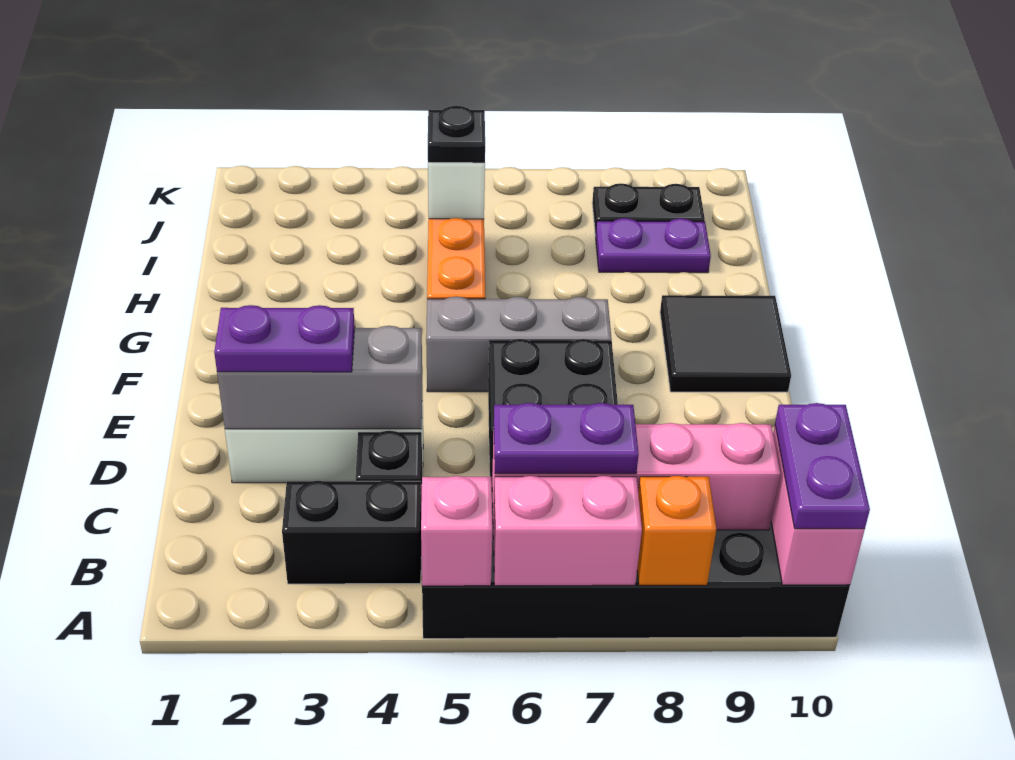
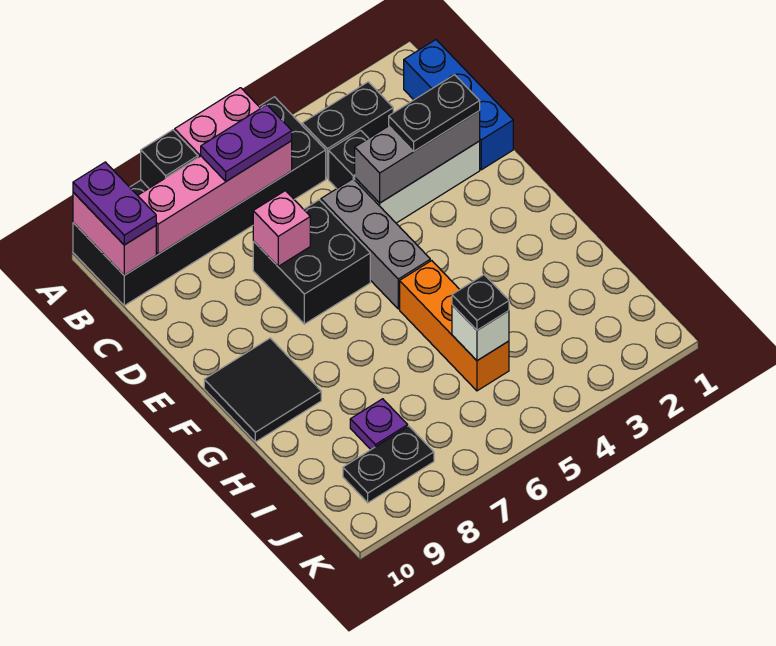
pink brick A5 level 2 -> pink brick D7 level 2
orange brick A8 level 2 -> black brick A8 level 2
none -> blue brick B1:D1 level 1
purple plate D2:D3 level 3 -> black plate D2:D3 level 3
grey brick F5:F7 level 1 -> grey brick D5:F5 level 1
purple plate I8:I9 level 1 -> purple plate I8 level 1

